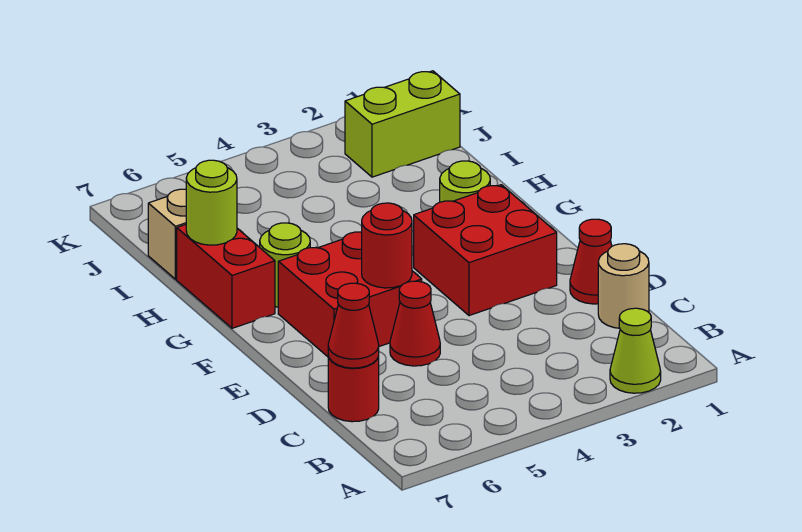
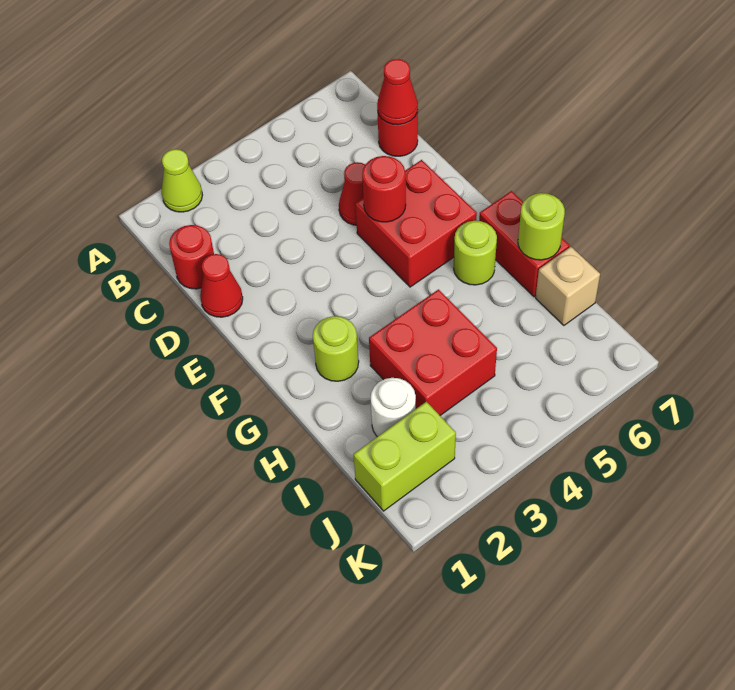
tan round brick C1 level 1 -> red round brick C1 level 1
red brick E2:F3 level 1 -> red brick H3:I4 level 1
none -> white round brick I2 level 1

